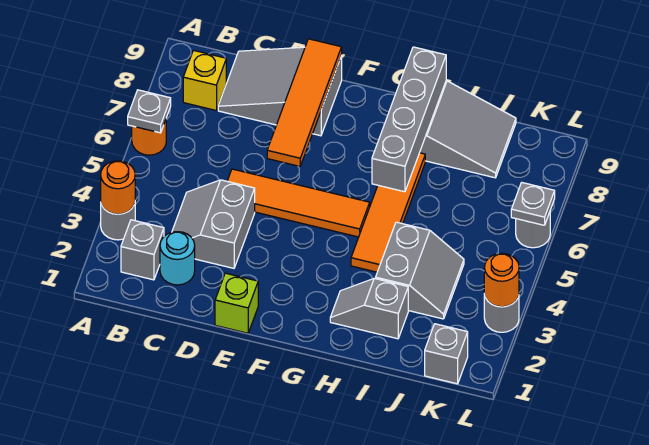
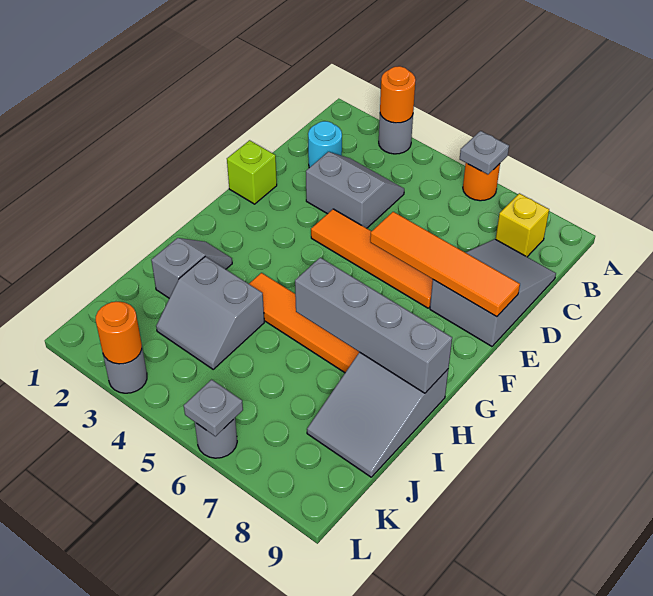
grey brick B2 level 1 -> none
orange tile D5:G5 level 1 -> orange tile E4:E7 level 1
grey brick K1 level 1 -> none

